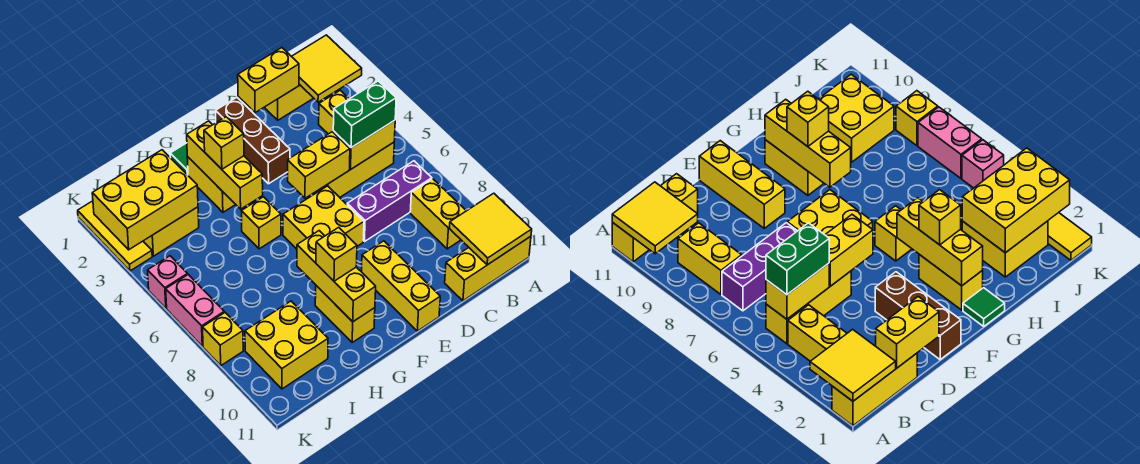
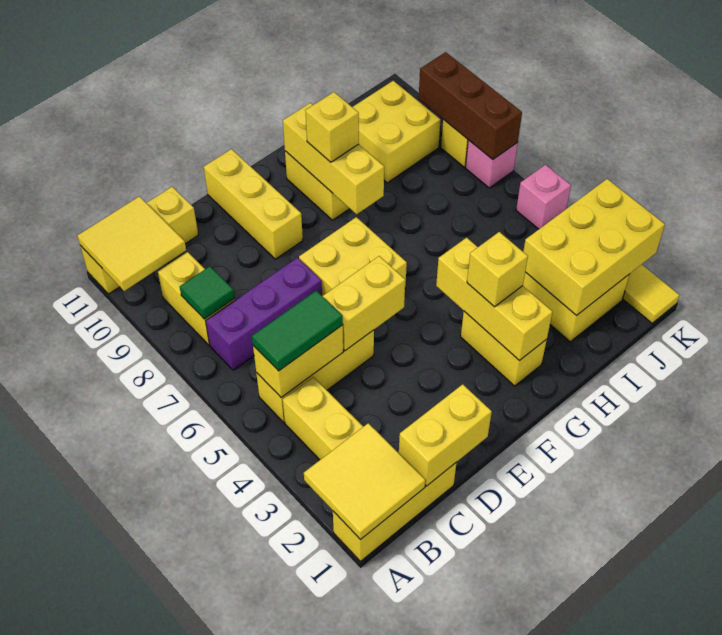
green brick B5:C5 level 3 -> green tile B5:C5 level 3
brown brick E1:E3 level 1 -> brown brick K7:K9 level 2
green tile G1 level 1 -> green tile B8 level 2
yellow brick G5 level 1 -> none
pink brick K6:K7 level 1 -> pink brick K7 level 1

